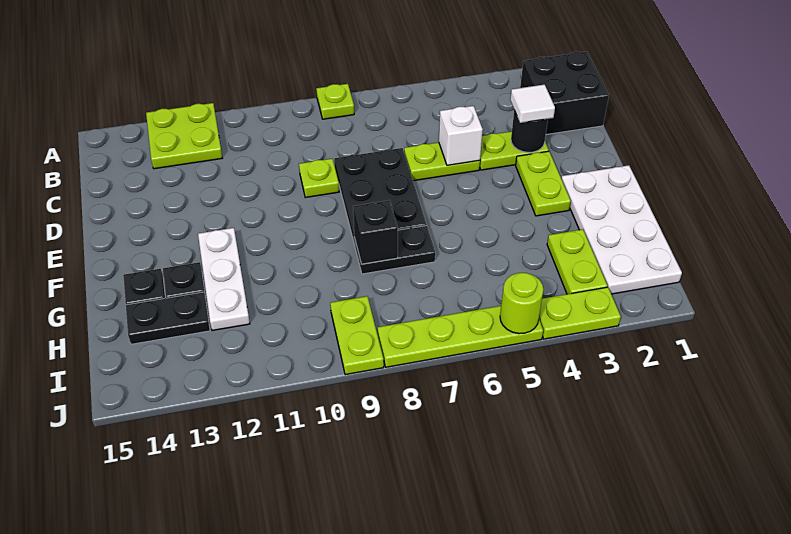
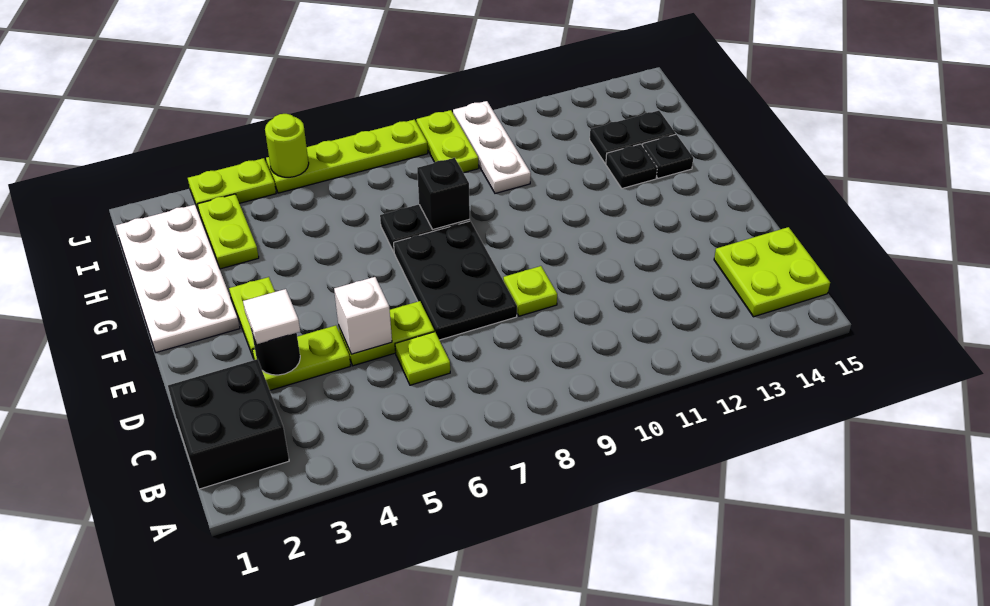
lime plate A8 level 1 -> lime plate C6 level 1
lime plate A12:B13 level 1 -> lime plate B14:C15 level 1
white plate F12:H12 level 1 -> white plate H10:J10 level 1

